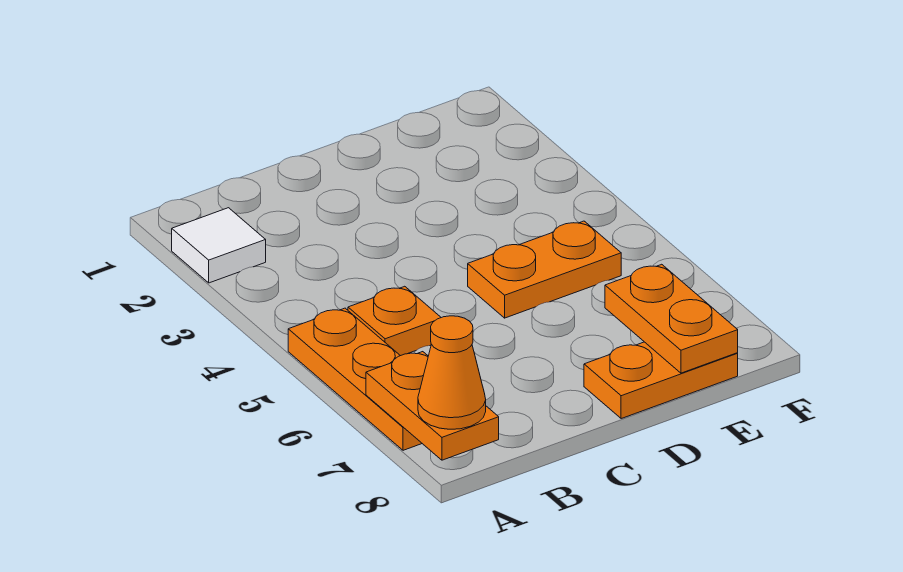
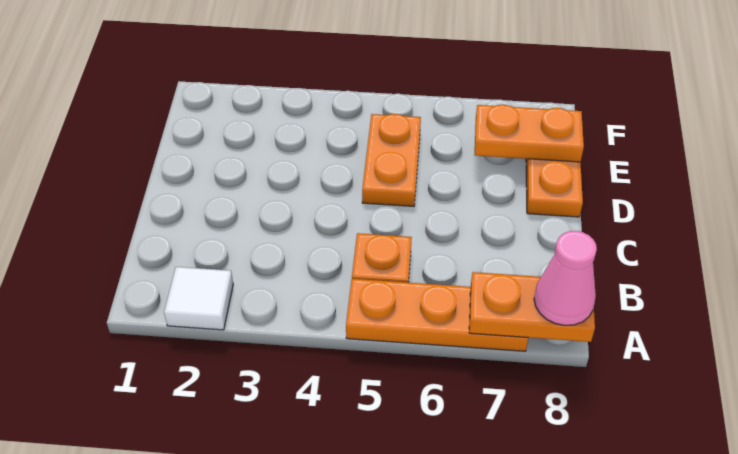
orange cone A8 level 3 -> pink cone A8 level 3

